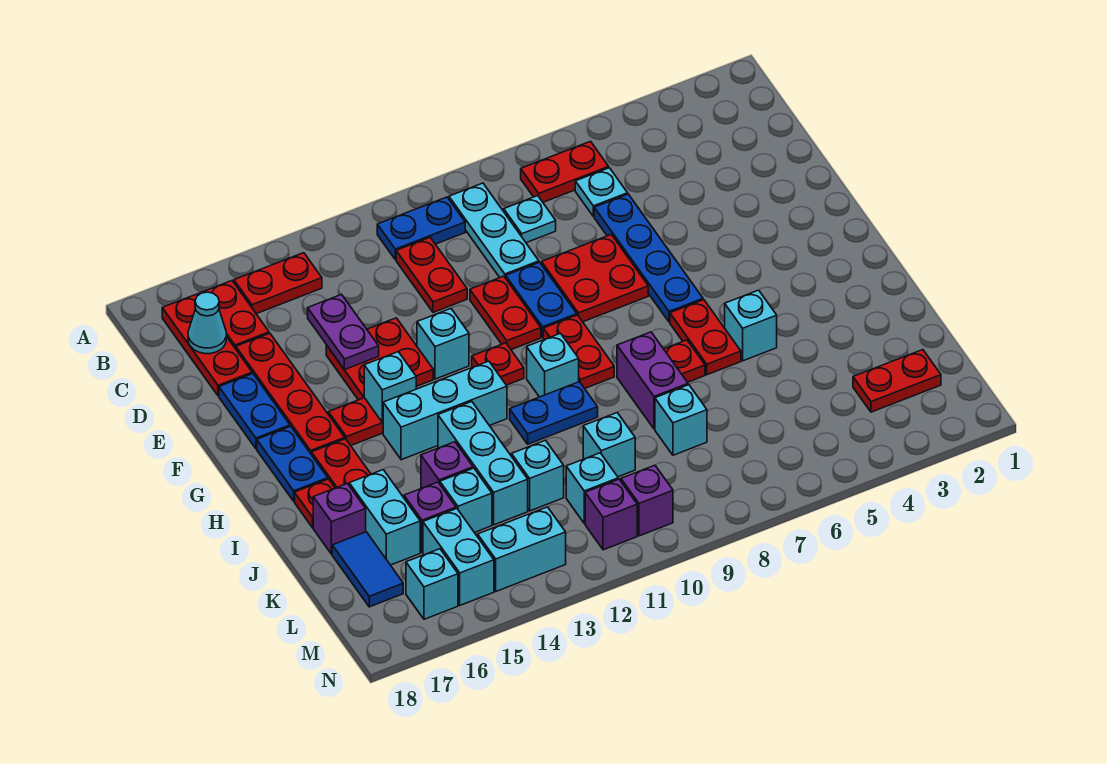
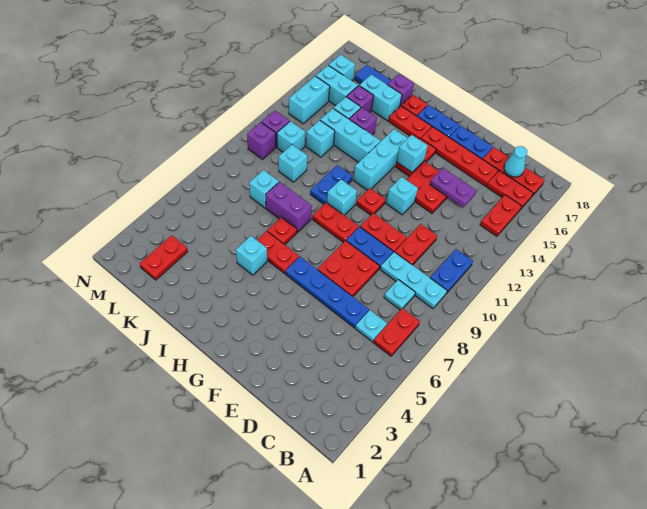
red plate C11:D11 level 1 -> red plate D10:D11 level 1

